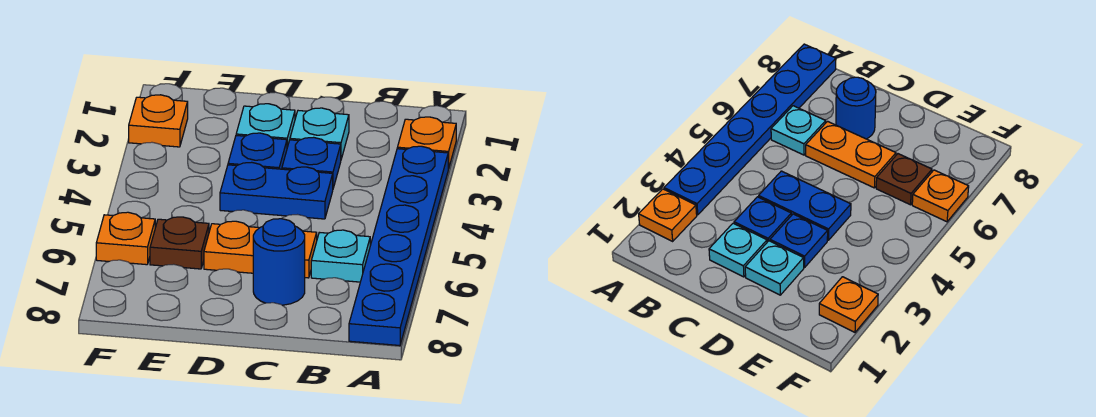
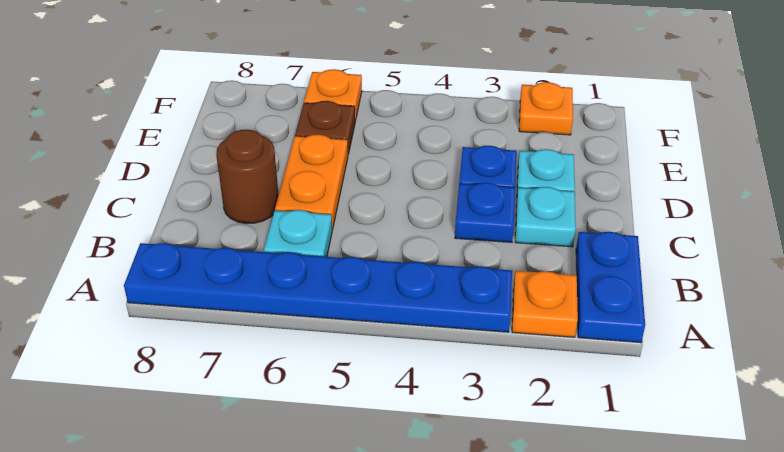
blue plate C4:D4 level 1 -> blue plate A1:B1 level 1
blue round brick C7 level 1 -> brown round brick C7 level 1

